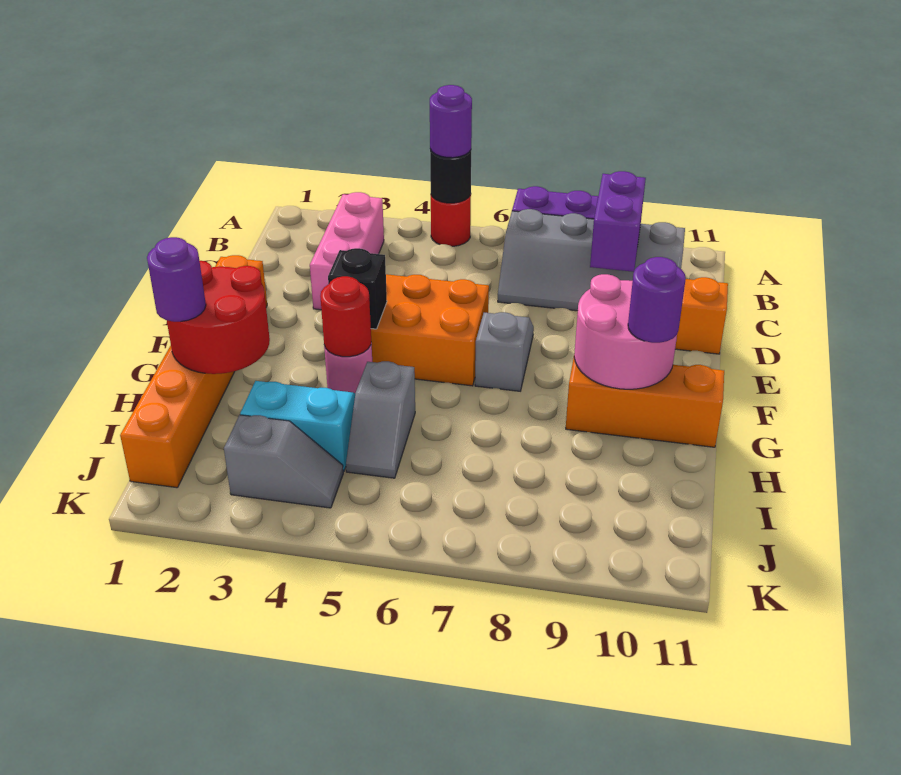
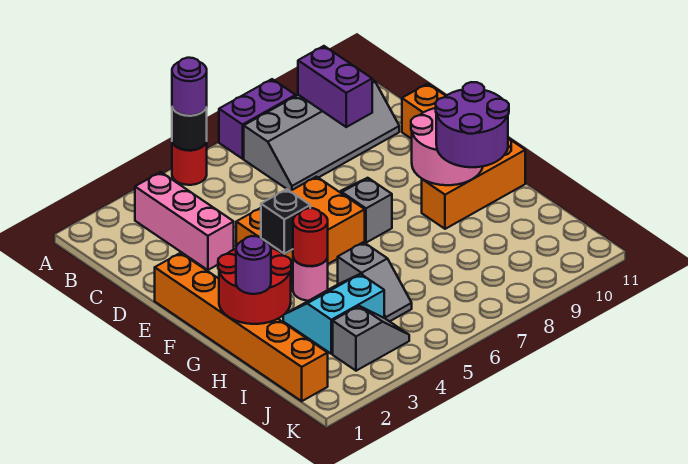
purple round brick G10 level 3 -> purple round brick G9:H10 level 3

